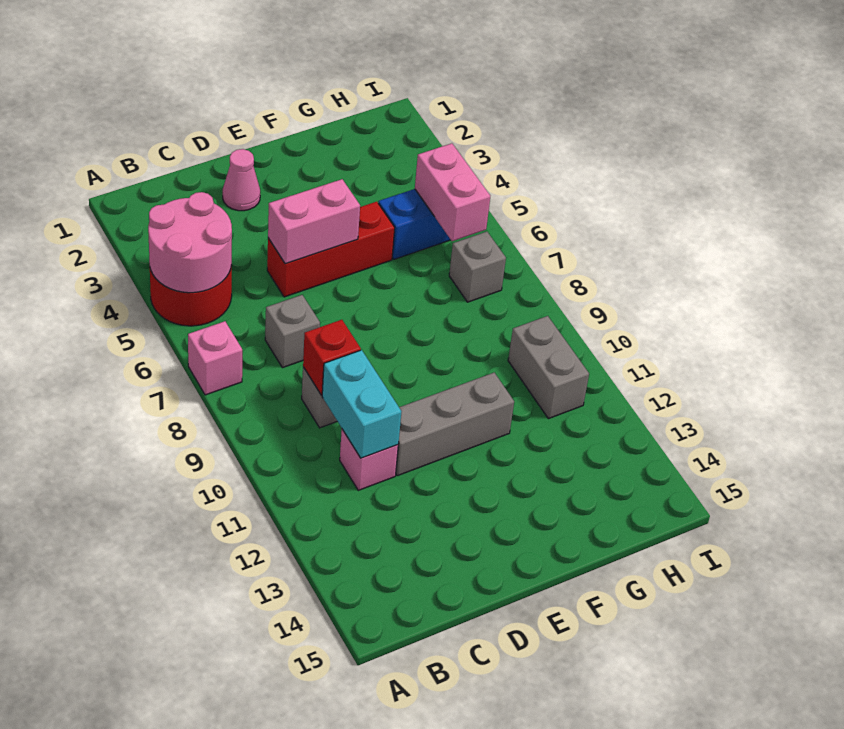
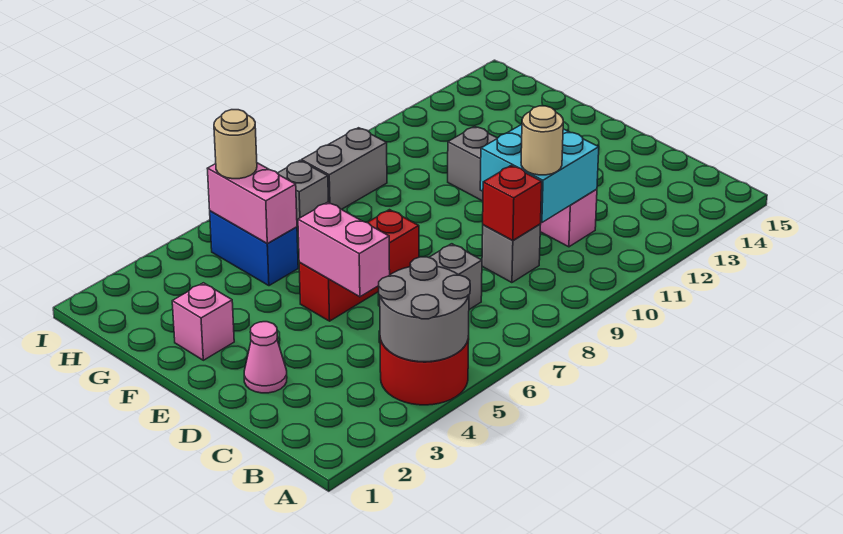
pink round brick A4:B5 level 2 -> grey round brick A4:B5 level 2
pink brick A7 level 1 -> pink brick F2 level 1
cyan brick C10:C11 level 2 -> cyan brick C10:D11 level 2
none -> tan round brick C10 level 3
red brick D5:F5 level 1 -> red brick E5:E7 level 1
pink brick H5:H6 level 2 -> pink brick G5:H5 level 2
none -> tan round brick H5 level 3
grey brick H10:H11 level 1 -> grey brick H8:H9 level 1

